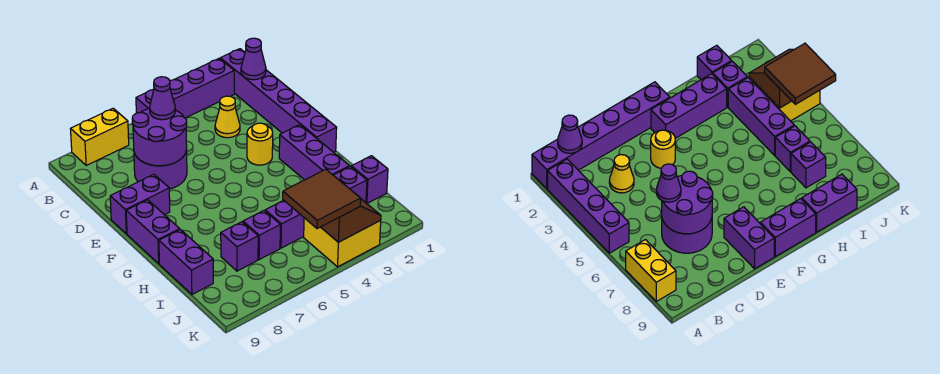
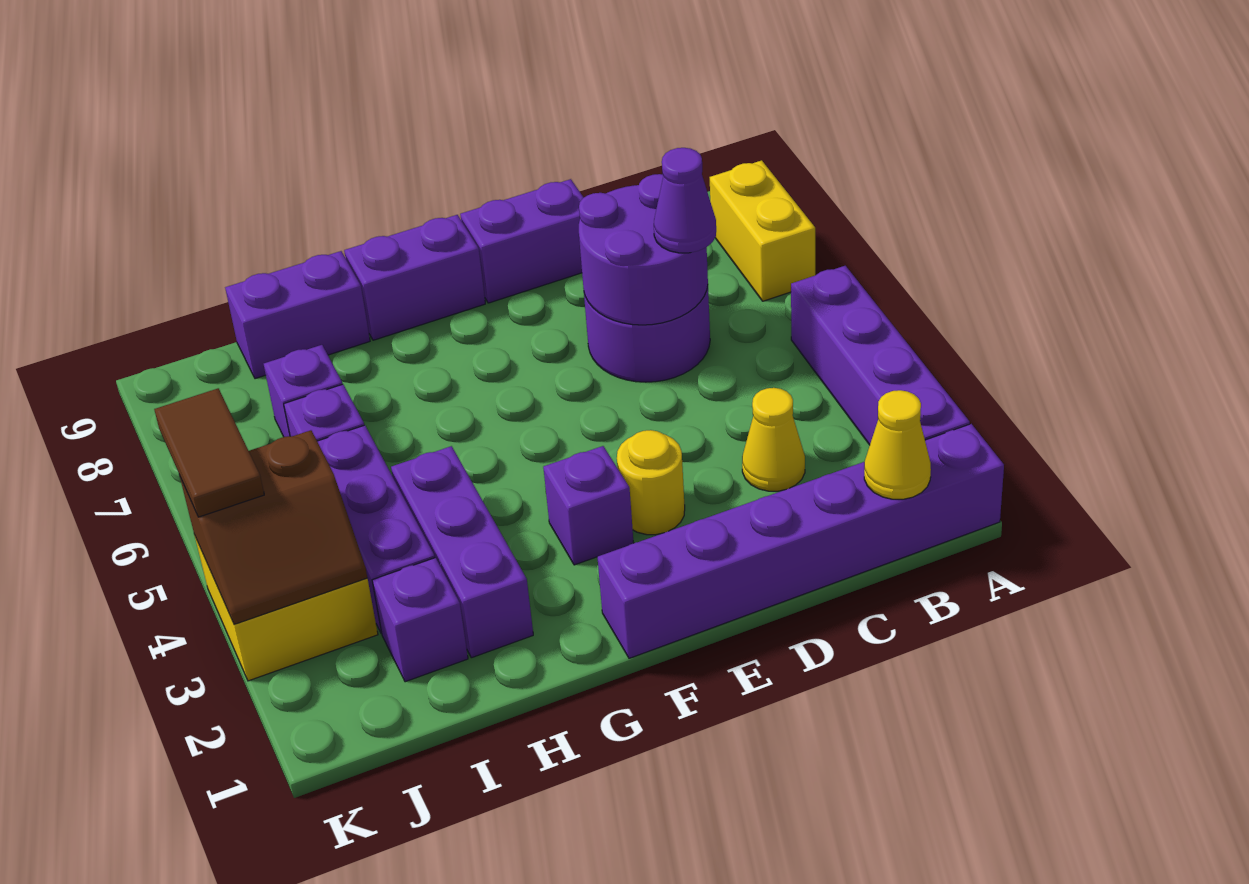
purple cone B1 level 2 -> yellow cone B1 level 2
purple brick E8:E9 level 1 -> purple brick D9:E9 level 1
purple brick F2:H2 level 1 -> purple brick H2:H4 level 1
purple brick I1 level 1 -> purple brick F3 level 1
brown tile J4:K5 level 3 -> brown tile K4:K5 level 3

